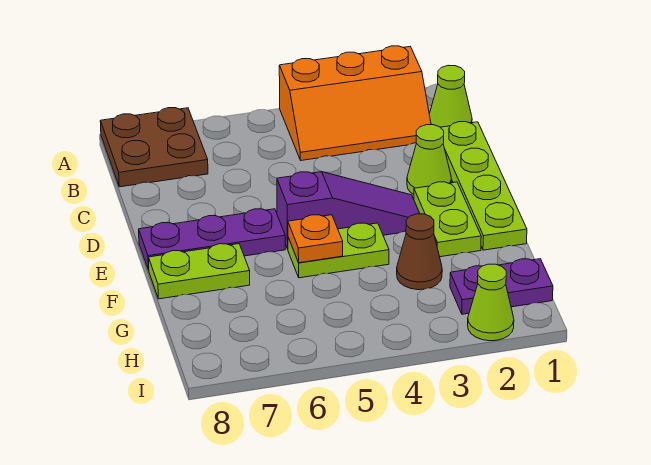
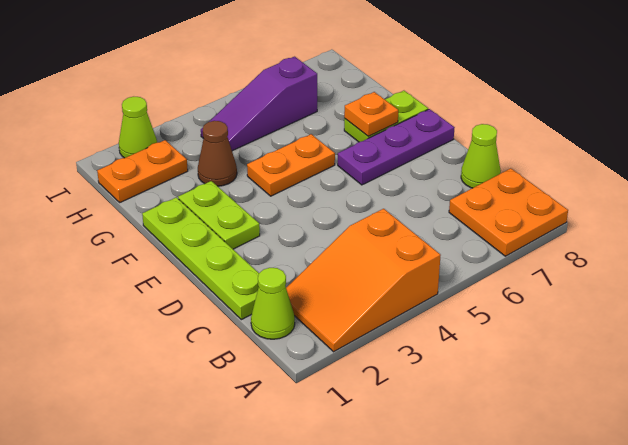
orange slope A2:B4 level 1 top A -> orange slope A2:B4 level 1 top 4
brown plate A7:B8 level 1 -> orange plate A7:B8 level 1
lime cone D2 level 1 -> lime cone C8 level 1
purple slope E3:E5 level 1 top 5 -> purple slope H4:H6 level 1 top 6
lime plate F4:F5 level 1 -> orange plate F4:F5 level 1
orange plate F5 level 2 -> orange plate F7 level 2
purple plate H1:H2 level 1 -> orange plate H1:H2 level 1

